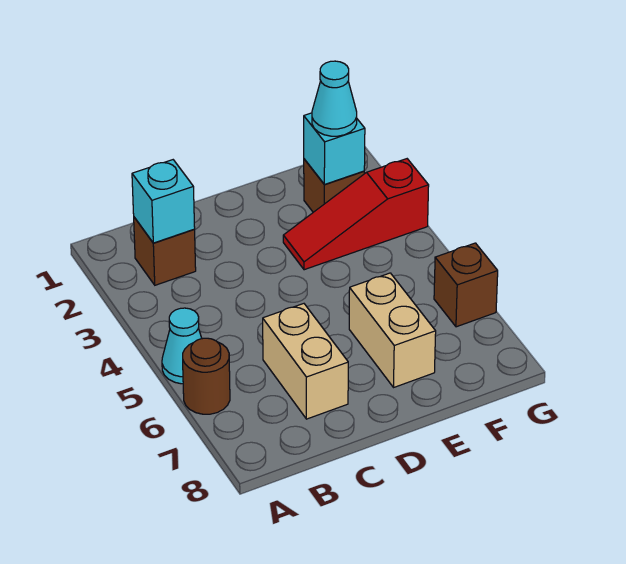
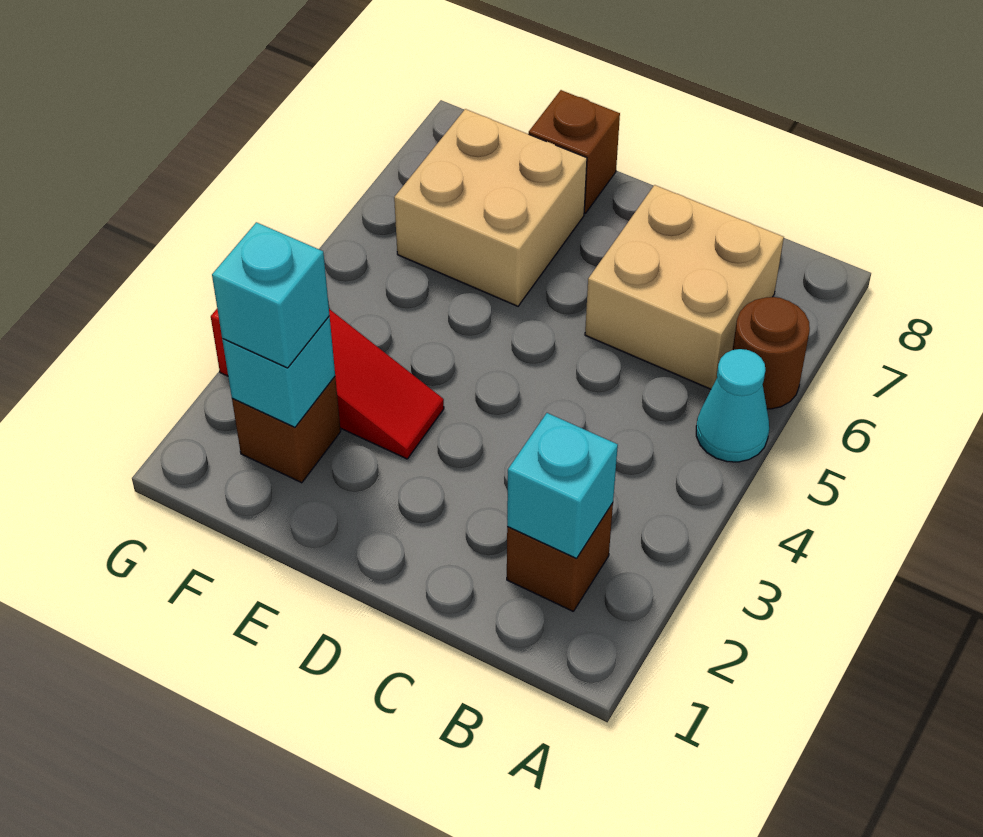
tan brick C6:C7 level 1 -> tan brick B6:C7 level 1
tan brick E6:E7 level 1 -> tan brick E6:F7 level 1
cyan cone F2 level 3 -> cyan brick F2 level 3
brown brick G6 level 1 -> brown brick E8 level 1

